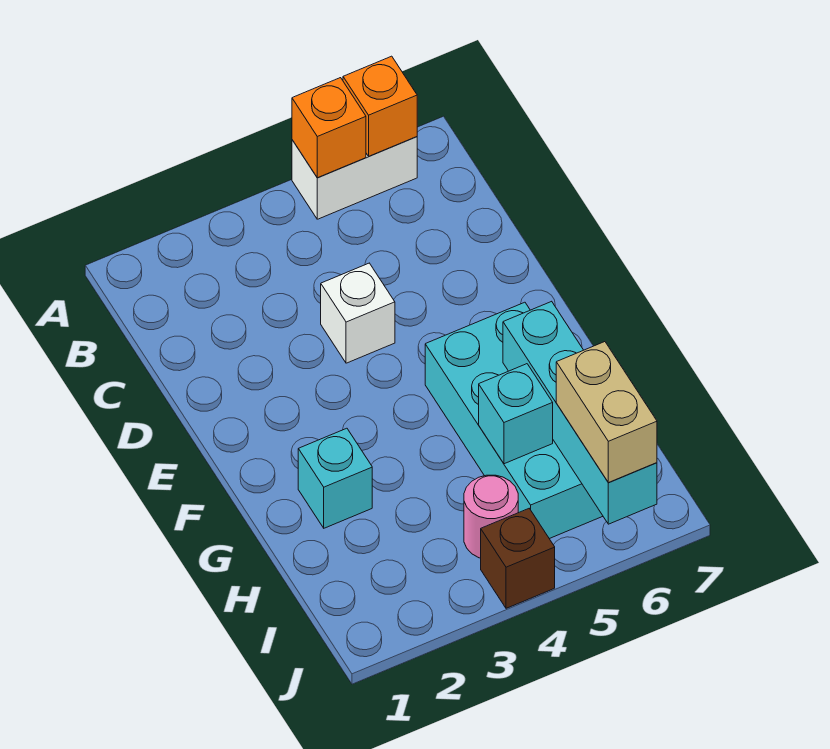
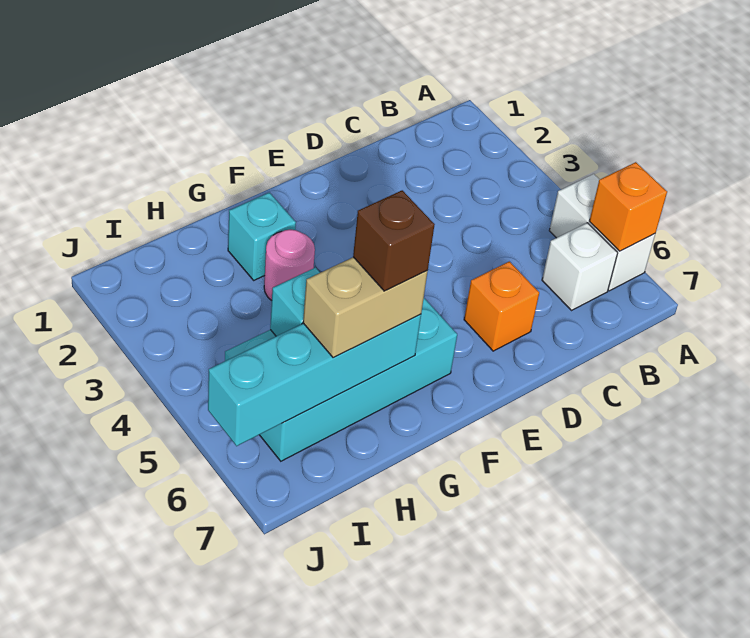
orange brick A5 level 2 -> orange brick D6 level 1
white brick D4 level 1 -> white brick B6 level 1
pink round brick I4 level 1 -> pink round brick G3 level 1
tan brick I6:J6 level 3 -> tan brick G6:H6 level 3
brown brick J4 level 1 -> brown brick G6 level 4

